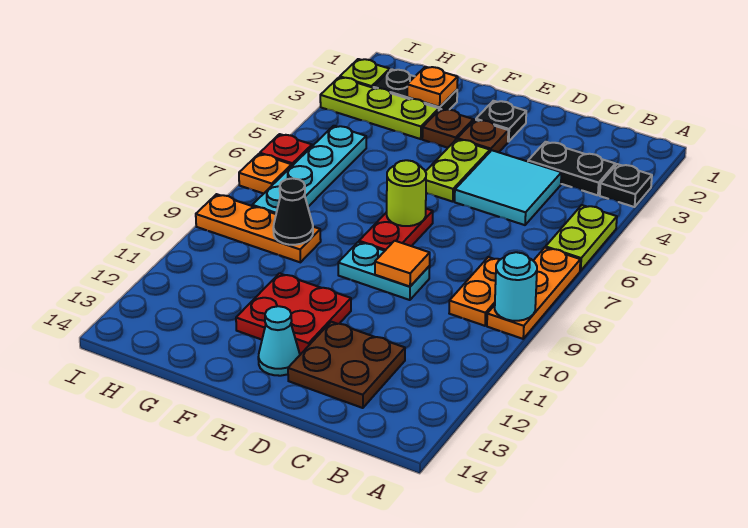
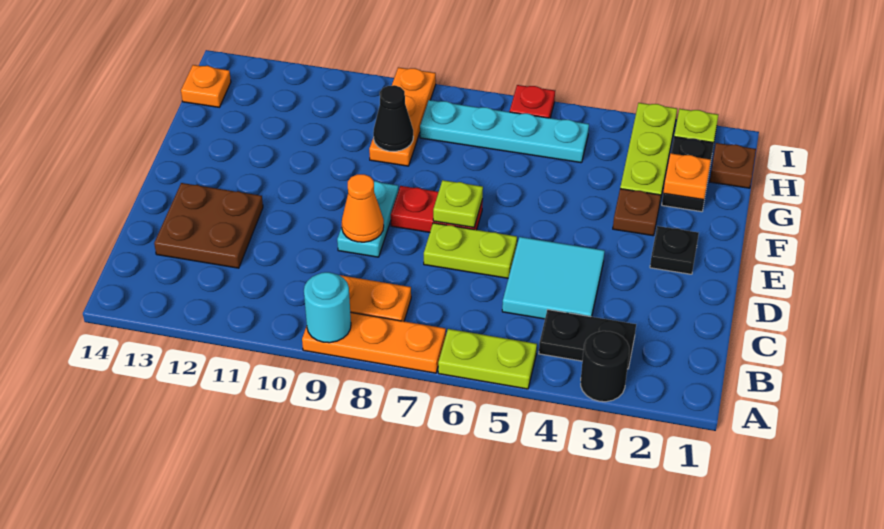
black plate A3 level 1 -> black round brick A3 level 1
black plate B3:C3 level 1 -> black plate B3:B4 level 1
orange tile D9 level 2 -> orange cone D9 level 2
brown plate E3 level 1 -> brown plate H1 level 1
lime plate E4:E5 level 1 -> lime plate D6:D7 level 1
lime round brick E7 level 2 -> lime plate E7 level 2
red plate E11:F12 level 1 -> none
cyan cone E13 level 1 -> none
orange plate I7 level 1 -> orange plate H14 level 1

